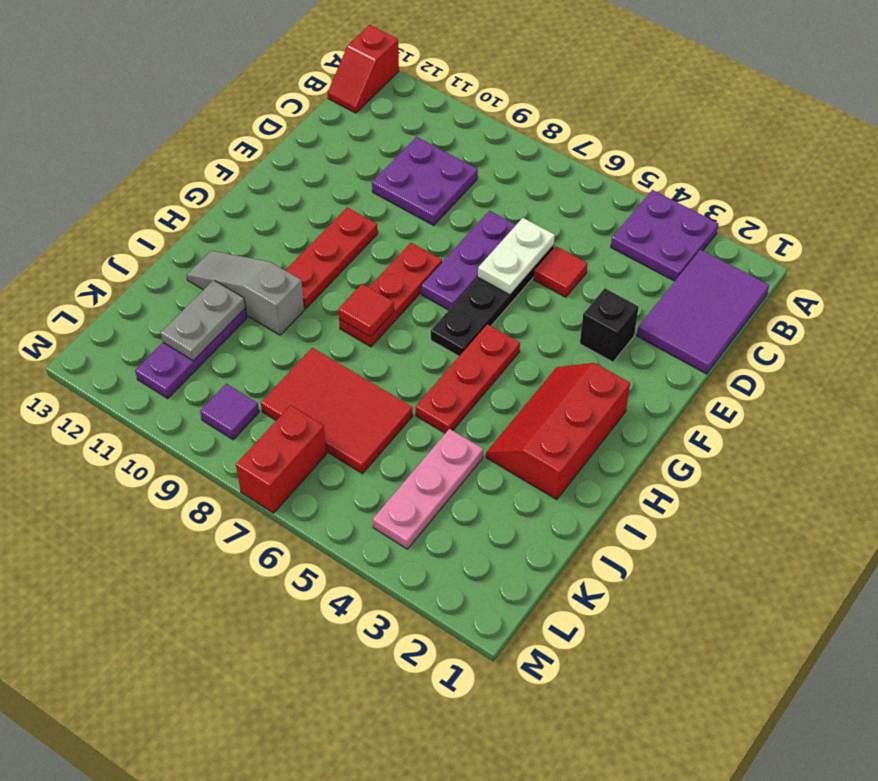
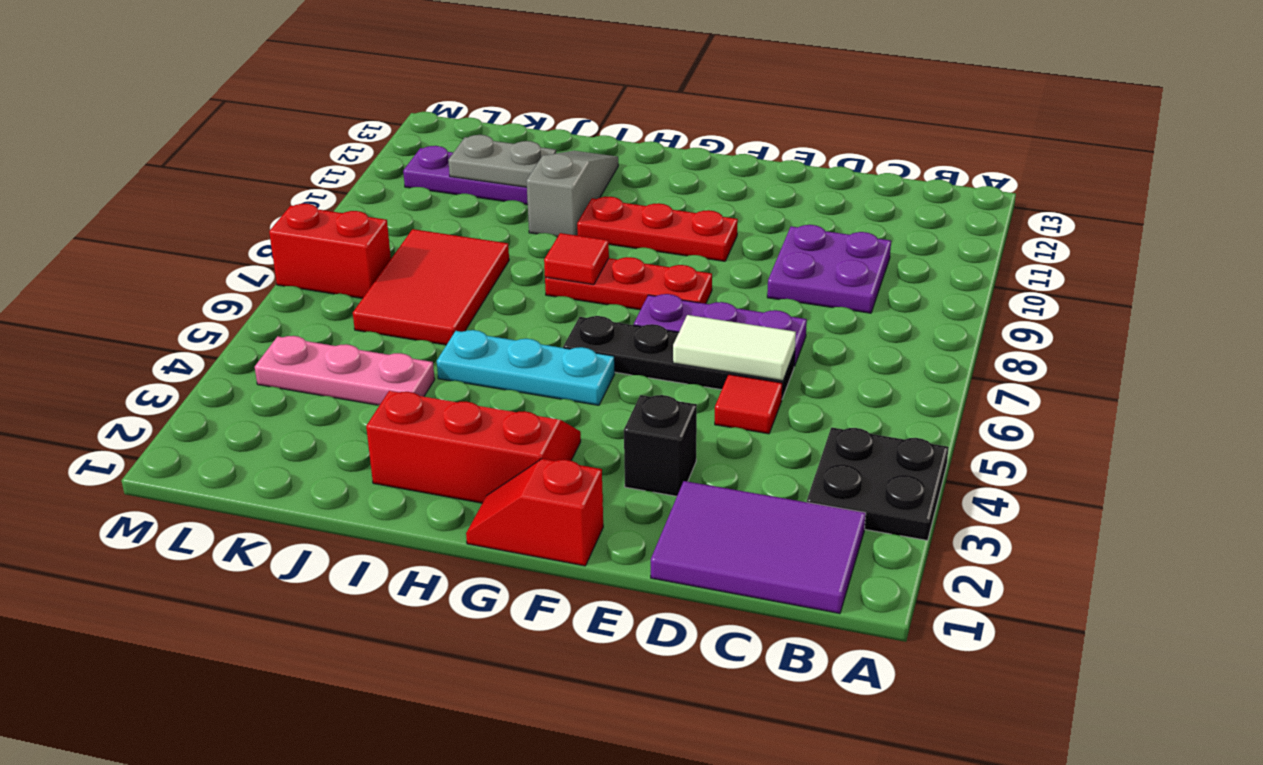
purple plate A3:B4 level 1 -> black plate A3:B4 level 1
red slope A13:B13 level 1 top A -> red slope F1:G1 level 1 top F
white plate D6:E6 level 2 -> white tile D6:E6 level 2
red plate G5:I5 level 1 -> cyan plate G5:I5 level 1
purple tile L9 level 1 -> none

